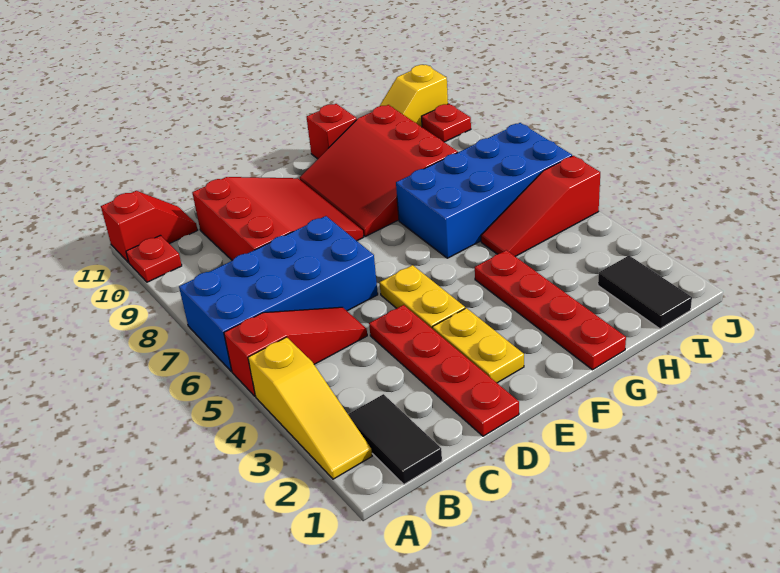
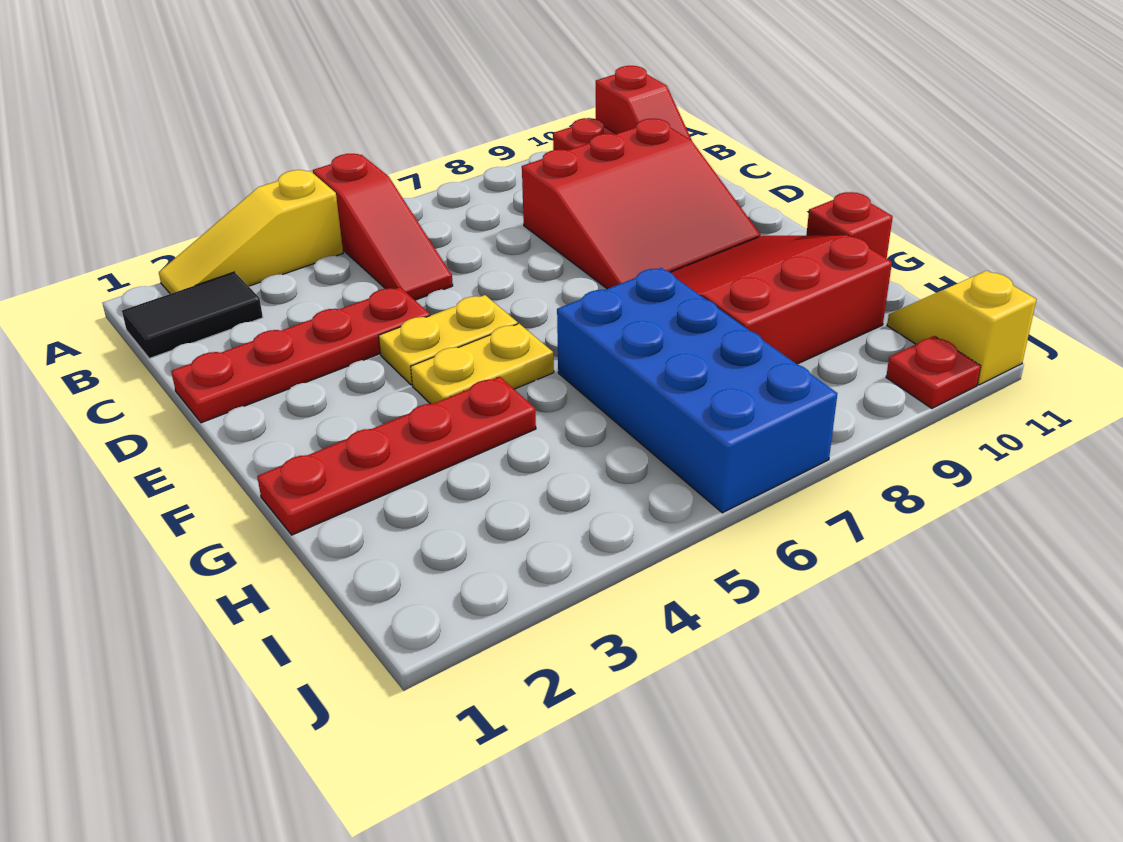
blue brick A6:D7 level 1 -> none
yellow plate E2:E3 level 1 -> yellow plate F4:F5 level 1
red slope H5:J5 level 1 top J -> none
black tile I1:I2 level 1 -> none

